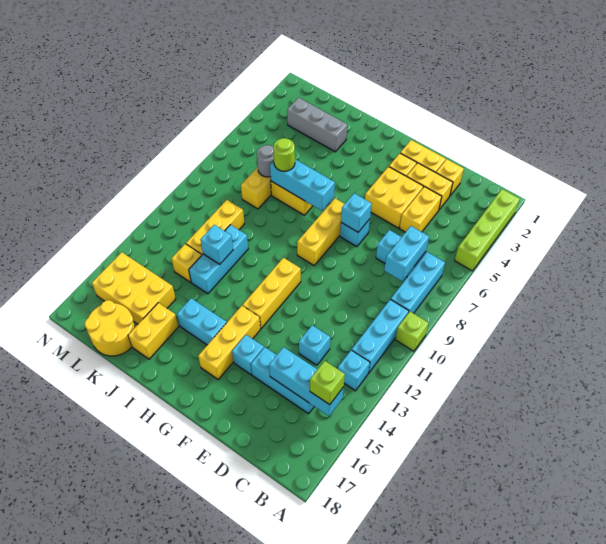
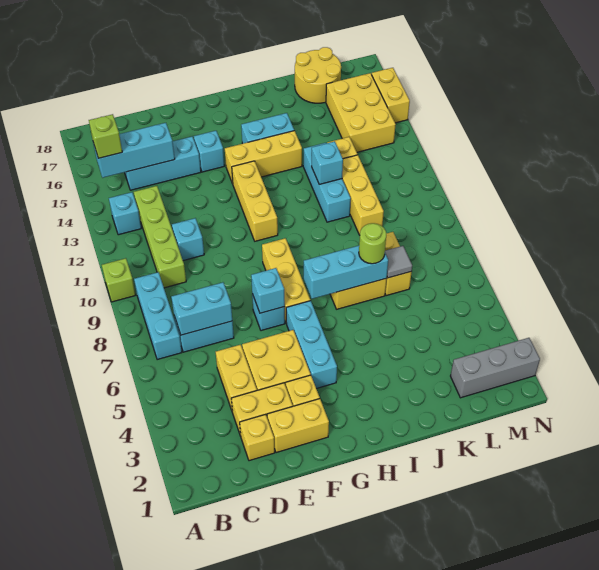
lime brick A2:A5 level 1 -> lime brick C10:C13 level 1
cyan brick B10:B12 level 1 -> cyan brick G4:G6 level 1
cyan brick C7:C8 level 2 -> cyan brick C7:D7 level 2
cyan brick D13 level 1 -> cyan brick D11 level 1
yellow brick G14:G16 level 1 -> yellow brick G14:I14 level 1
grey brick J3:L3 level 1 -> grey brick L2:N2 level 1
yellow brick J16:J17 level 1 -> yellow brick N15:N16 level 1
grey round brick K7 level 2 -> grey tile K7 level 2
yellow brick K15:M16 level 1 -> yellow brick L14:M16 level 1

